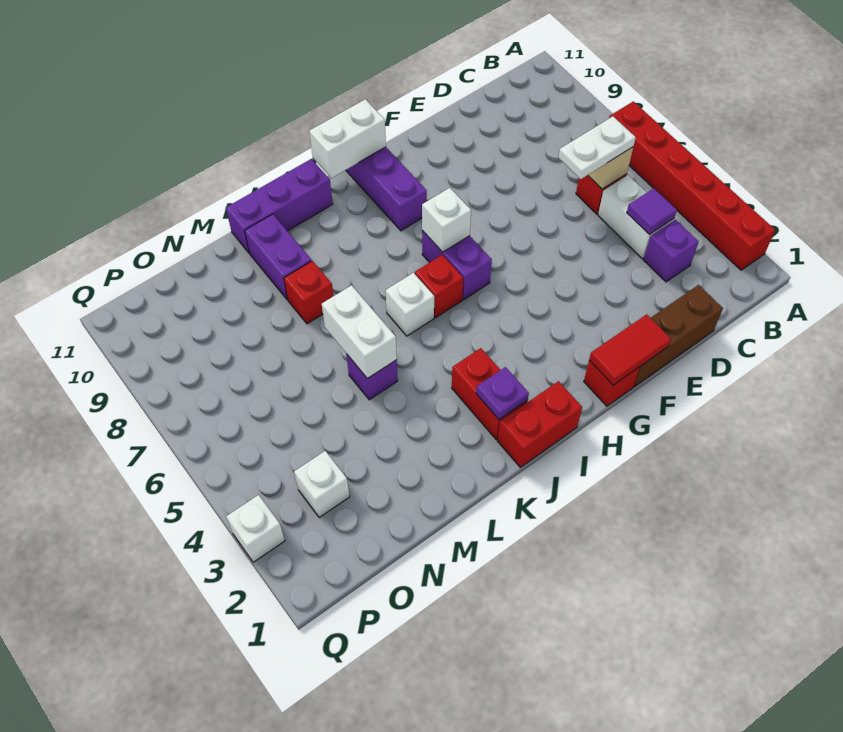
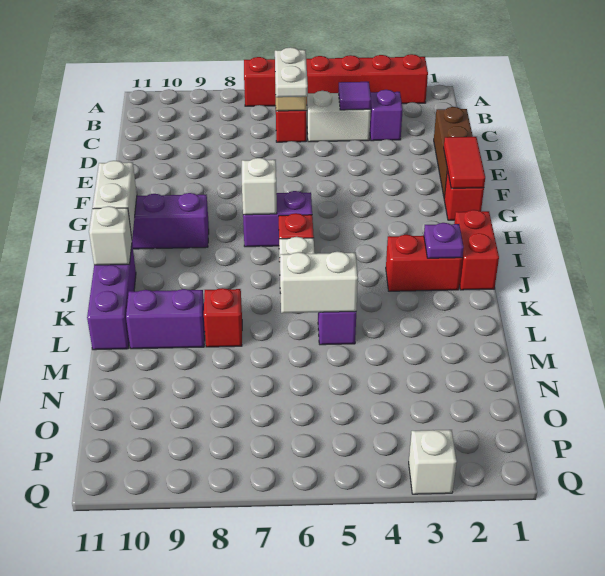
white brick O3 level 1 -> white brick J11 level 2

